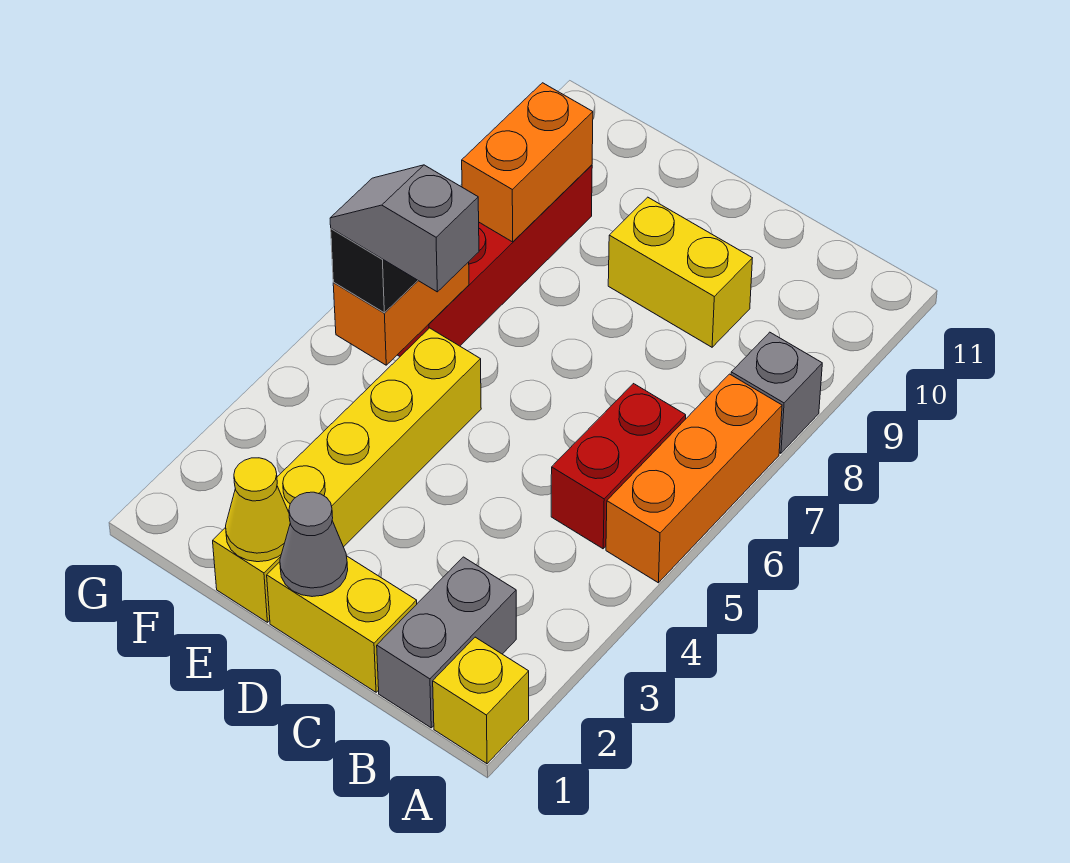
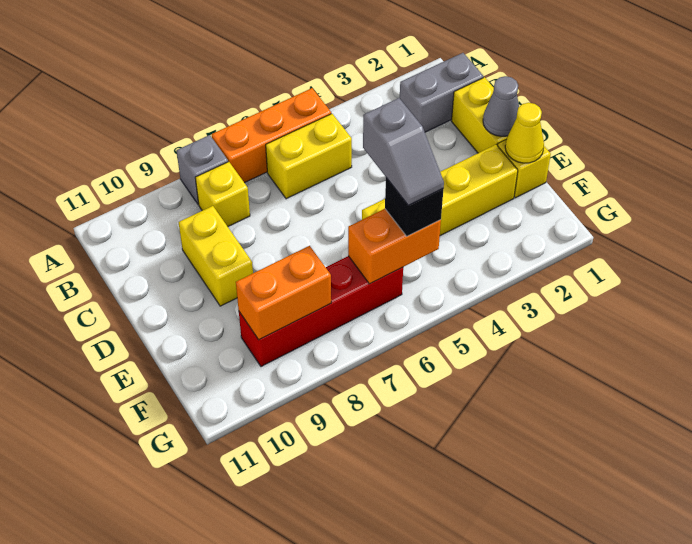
yellow brick A1 level 1 -> yellow brick B8 level 1
red brick B5:B6 level 1 -> yellow brick B5:B6 level 1

